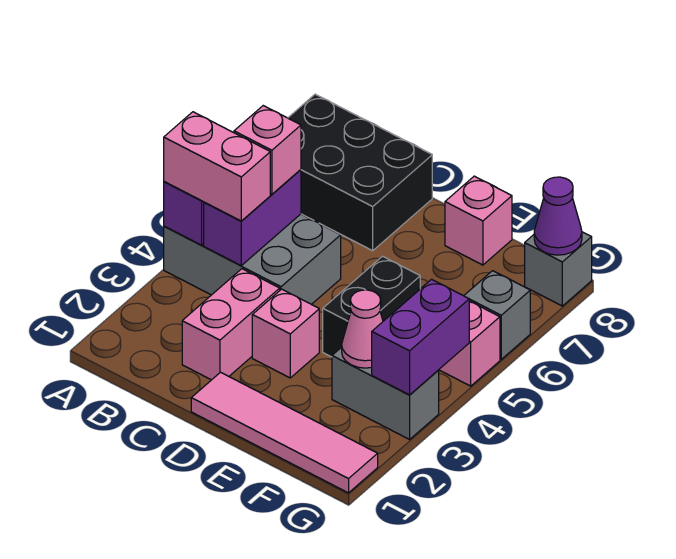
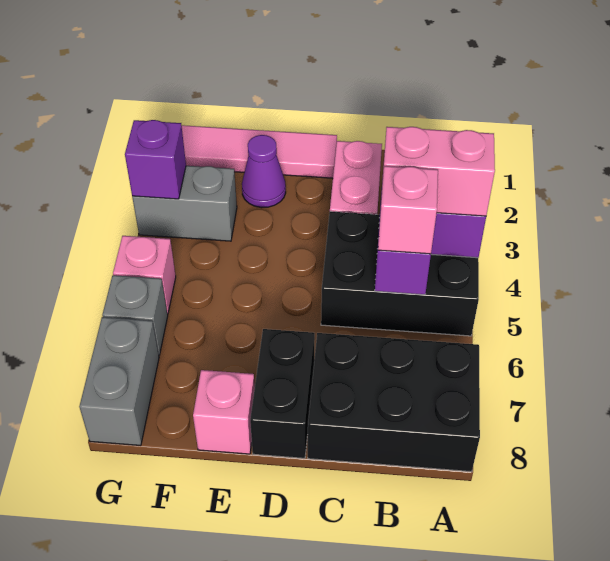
grey brick A4:C5 level 1 -> black brick A4:C5 level 1
pink brick D3 level 1 -> none
black brick E4:E5 level 1 -> black brick D7:D8 level 1
pink cone F3 level 2 -> none
purple brick G3:G4 level 2 -> purple brick G3 level 2
grey brick G8 level 1 -> grey brick G7:G8 level 1
purple cone G8 level 2 -> purple cone E2 level 1

